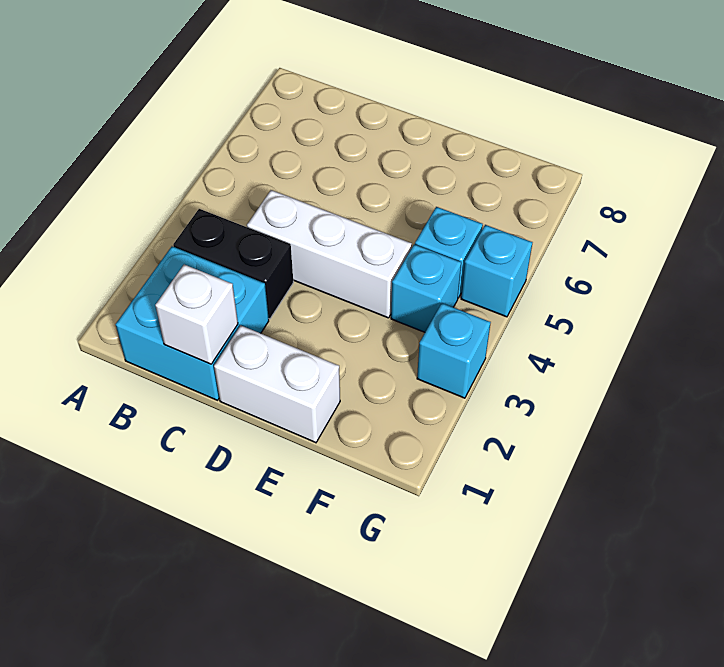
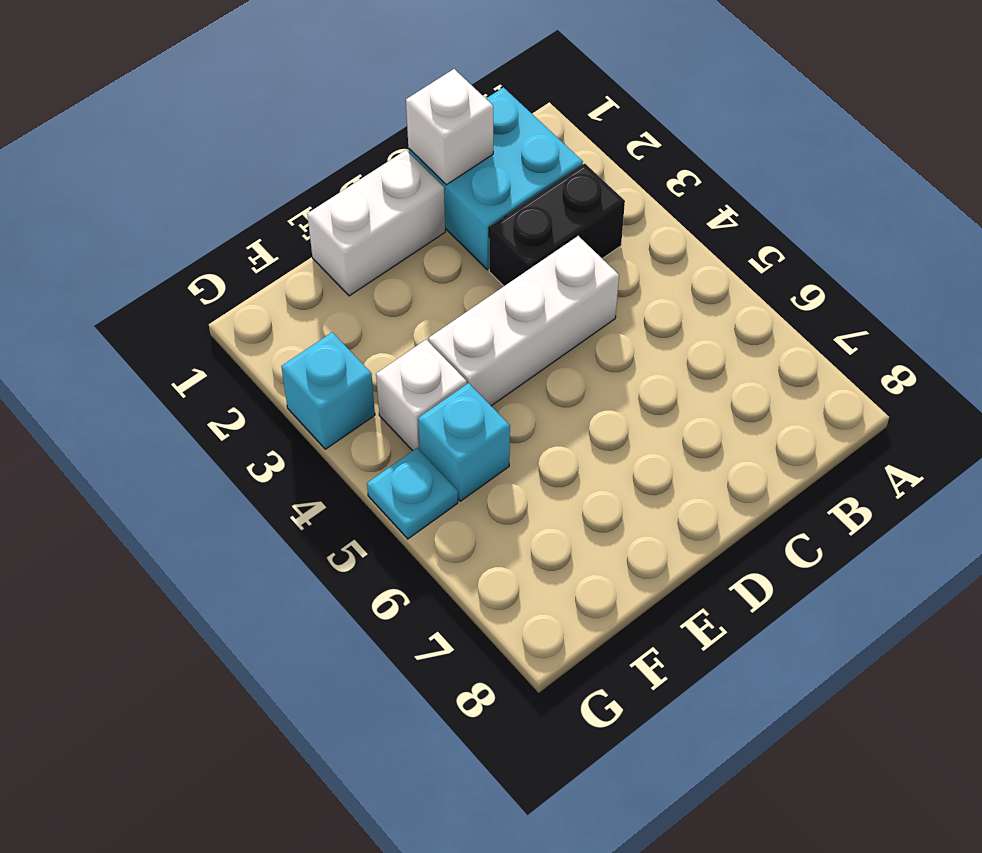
cyan brick F4 level 1 -> white brick F4 level 1
cyan brick G5 level 1 -> cyan plate G5 level 1

